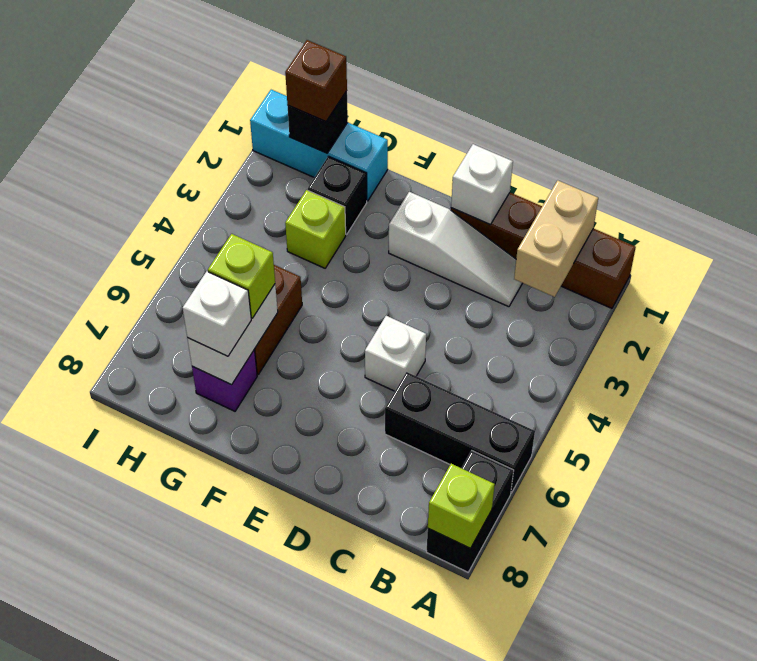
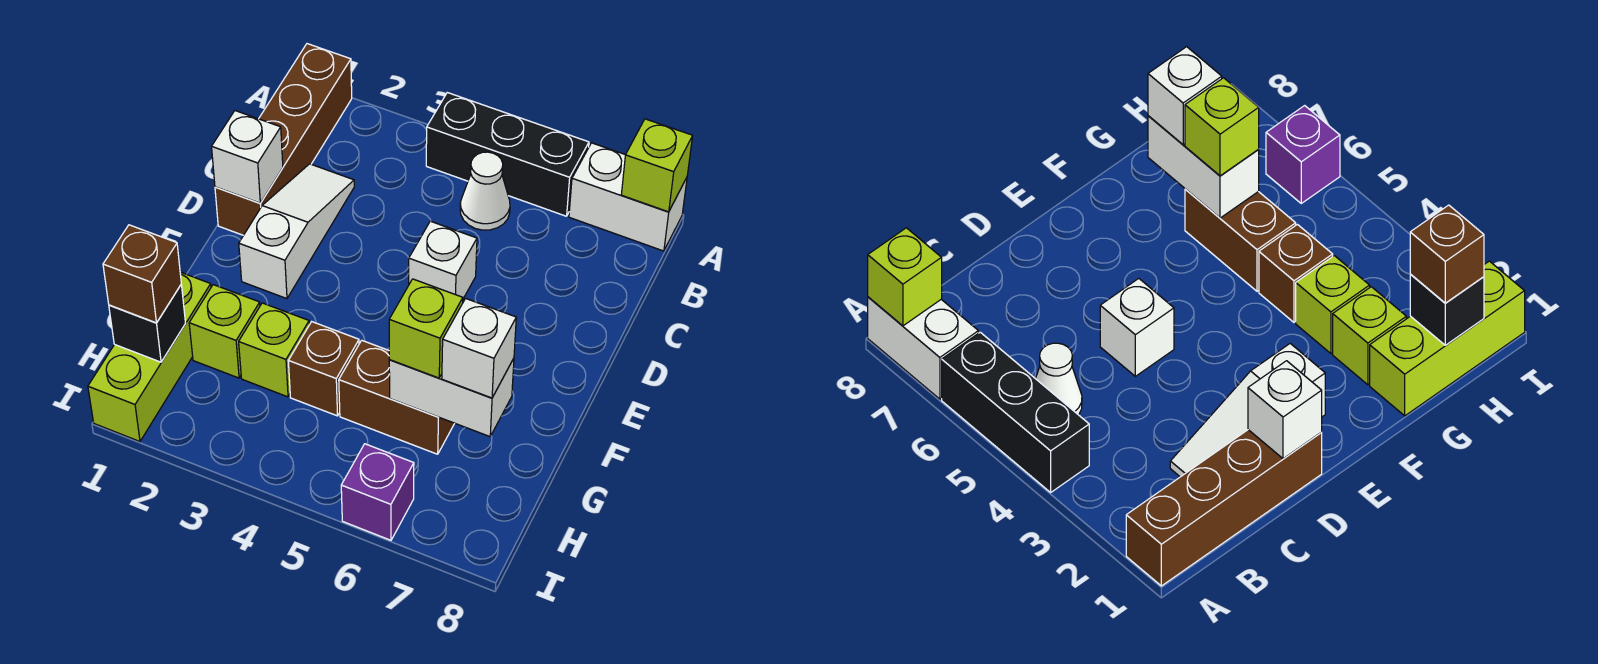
black brick A6:C6 level 1 -> black brick A4:A6 level 1
black brick A7:A8 level 1 -> white brick A7:A8 level 1
tan brick B1:B2 level 2 -> none
none -> white cone B5 level 1
cyan brick G1:I1 level 1 -> lime brick G1:I1 level 1
black brick G2 level 1 -> lime brick G2 level 1
none -> brown brick G4 level 1
purple brick G7 level 1 -> purple brick I6 level 1

